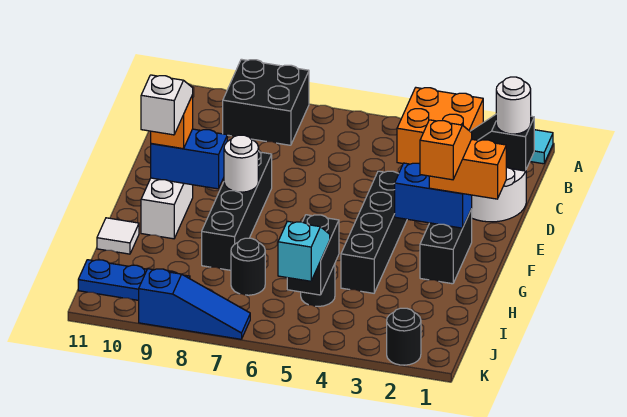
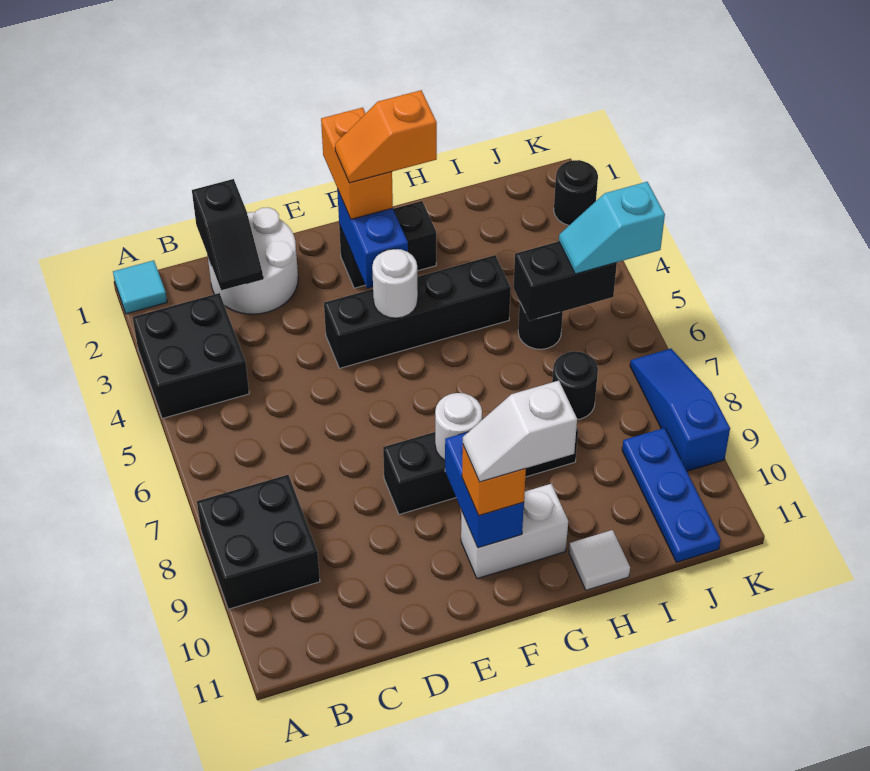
orange brick A3:B4 level 1 -> black brick A3:B4 level 1
white round brick C1 level 3 -> white round brick F4 level 2

